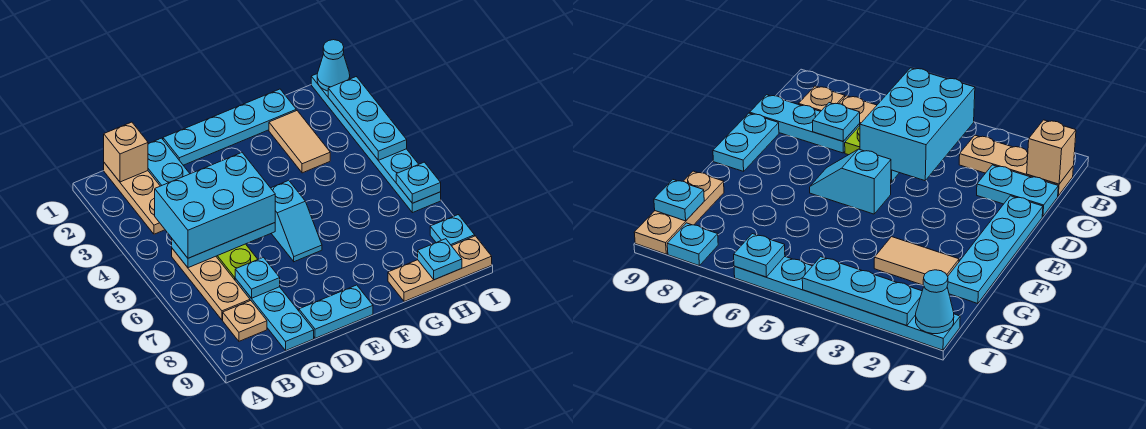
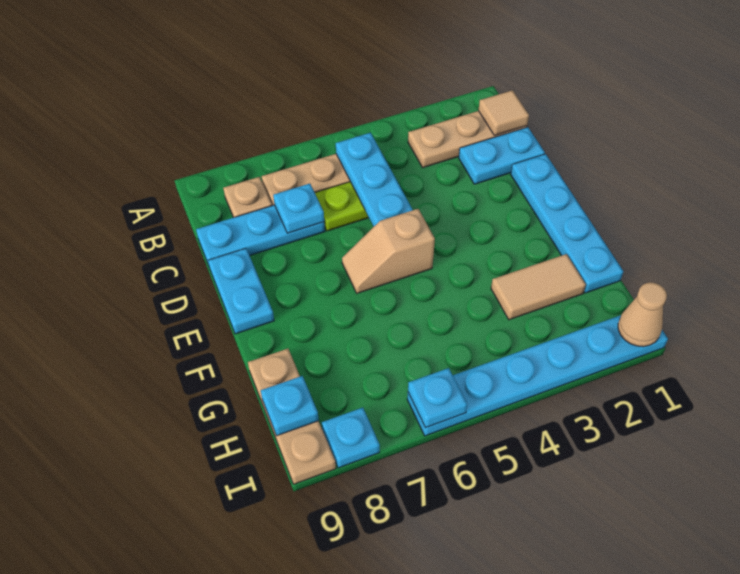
tan brick B1 level 2 -> tan tile B1 level 2
cyan brick B4:D5 level 3 -> none
cyan slope E5:E6 level 1 top 5 -> tan slope E5:E6 level 1 top 5
cyan cone I1 level 2 -> tan cone I1 level 2
cyan plate I2:I4 level 2 -> none

